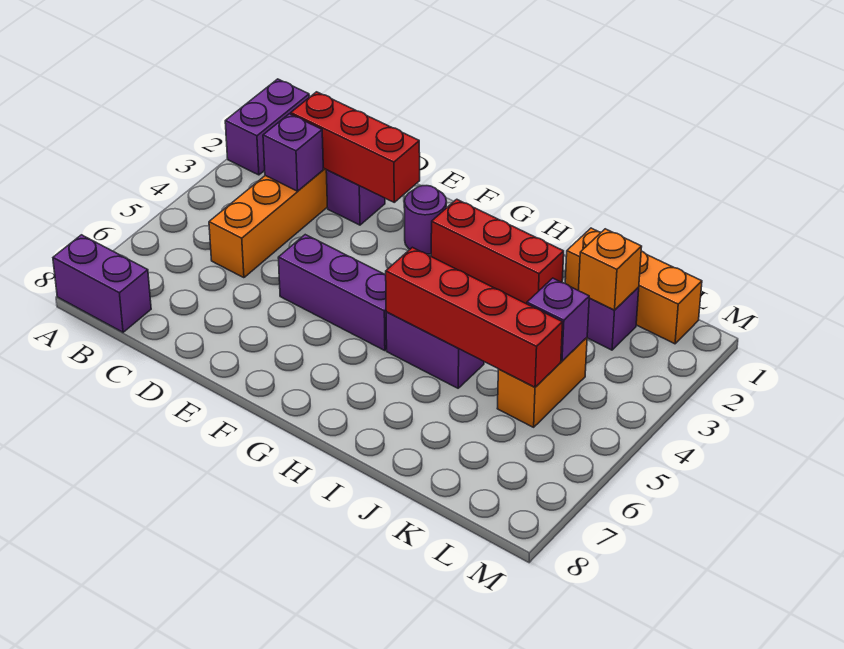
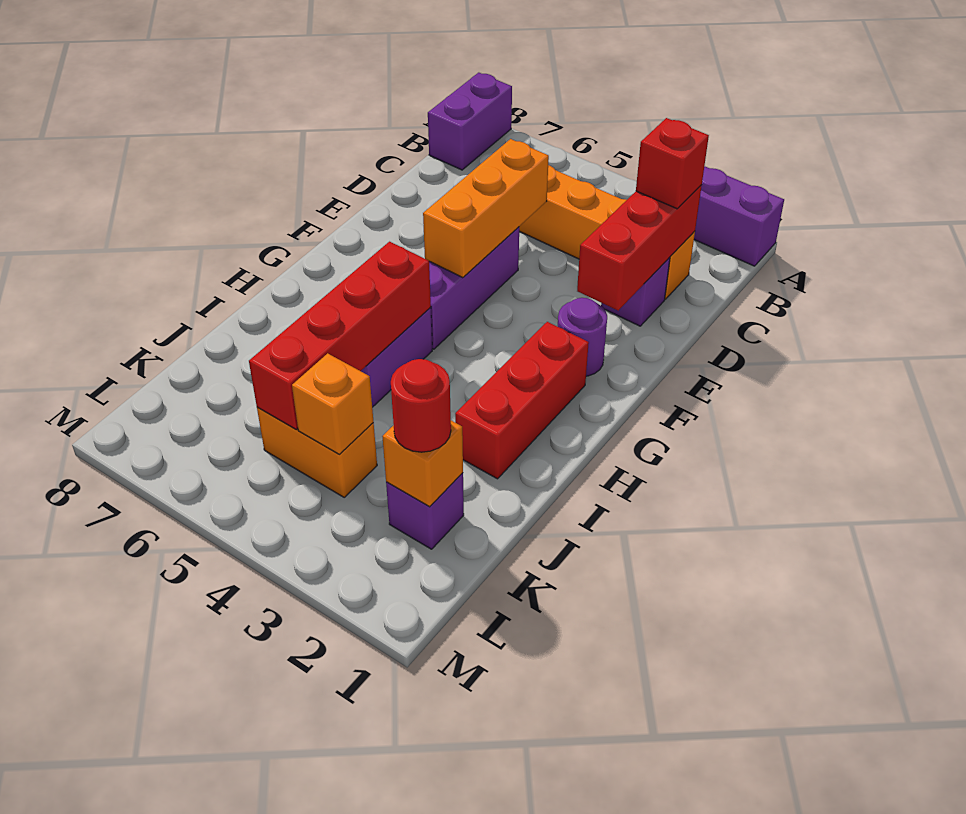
none -> red brick C2 level 3
purple brick C3 level 2 -> none
orange brick J1:L1 level 1 -> orange brick D5:F5 level 2
none -> red round brick K2 level 3
purple brick K4 level 2 -> orange brick K4 level 2

